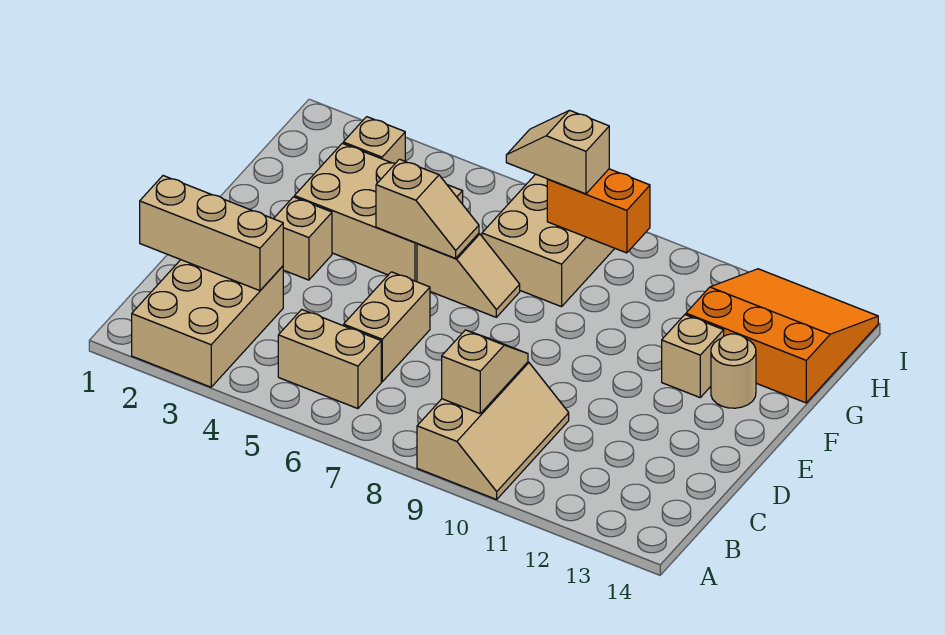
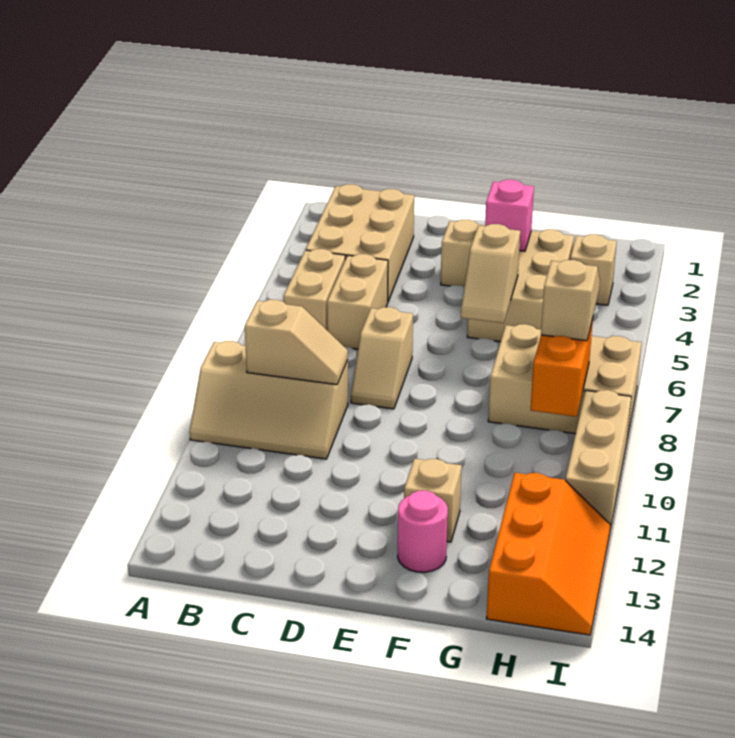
tan brick A2:C3 level 1 -> tan brick B2:C4 level 1
tan brick C1:C3 level 2 -> tan brick I9:I11 level 1
tan brick C6:D6 level 1 -> tan brick C5:C6 level 1
none -> pink brick F3 level 2
tan slope F6:F7 level 1 top 6 -> tan slope D7:D8 level 1 top 7
tan round brick F13 level 1 -> pink round brick F13 level 1
orange slope G12:I14 level 1 top G -> orange slope H12:I14 level 1 top H

